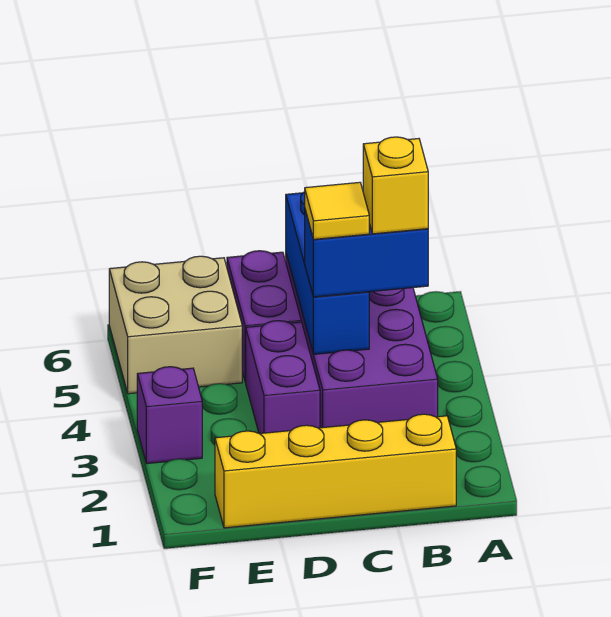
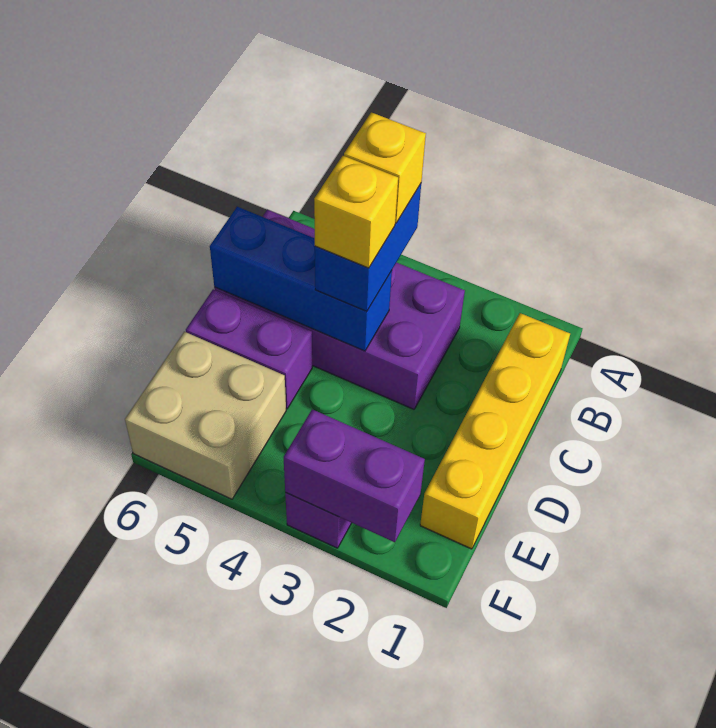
yellow tile C4 level 4 -> yellow brick C4 level 4
purple brick D3:D4 level 1 -> purple brick F2:F3 level 2

